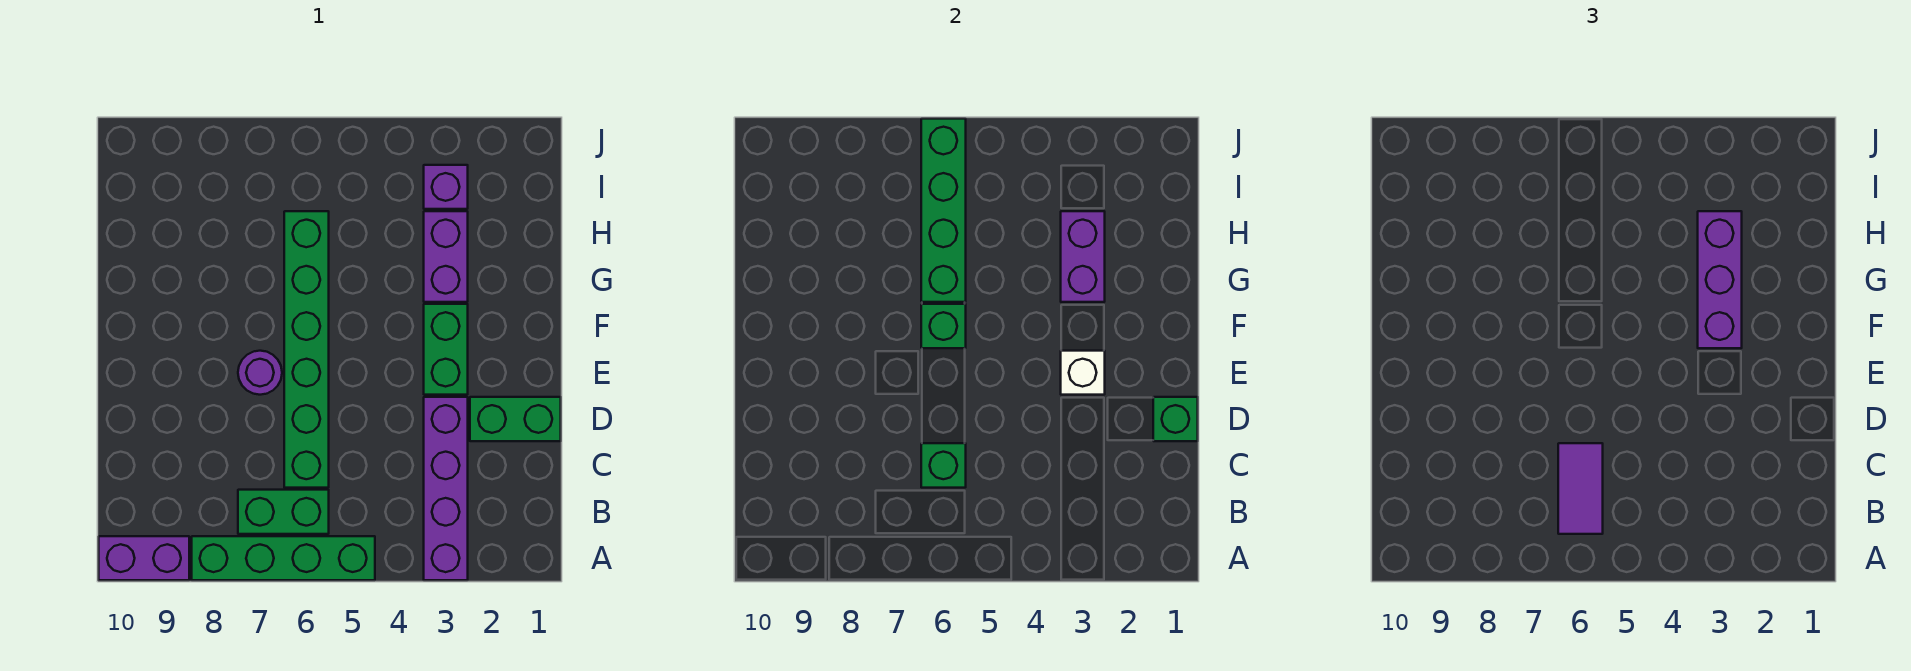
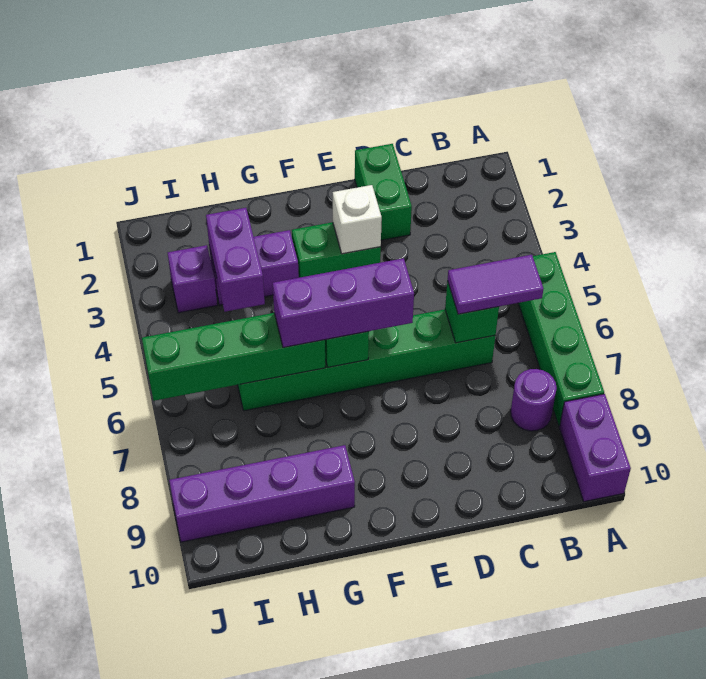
purple brick A3:D3 level 1 -> purple brick G9:J9 level 1
green brick B6:B7 level 1 -> none
green brick D1 level 2 -> none
purple round brick E7 level 1 -> purple round brick B8 level 1
purple brick F3:H3 level 3 -> purple brick E6:G6 level 3
purple brick G3:H3 level 2 -> purple brick H3:H4 level 2

